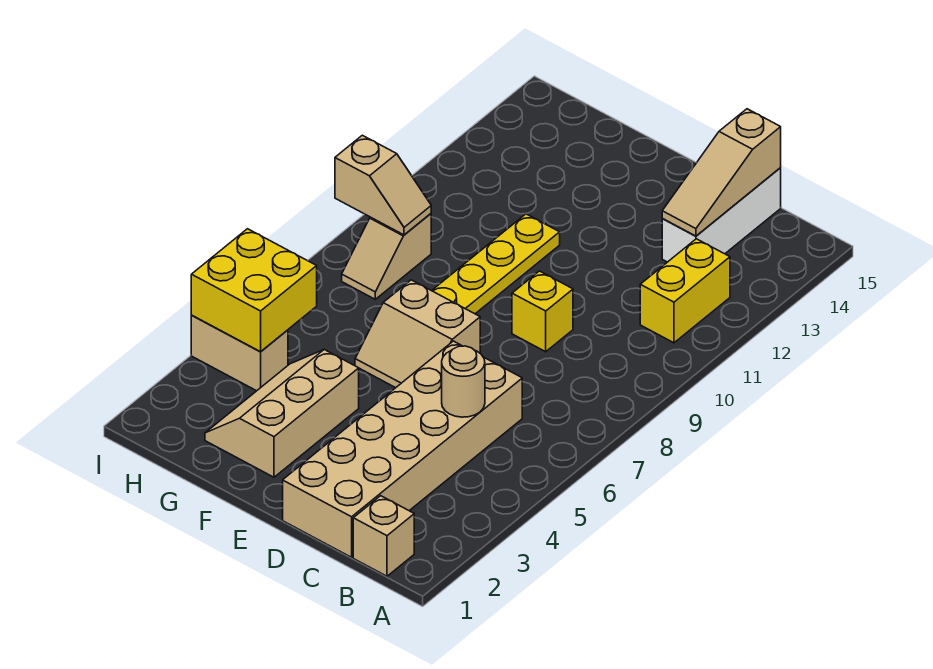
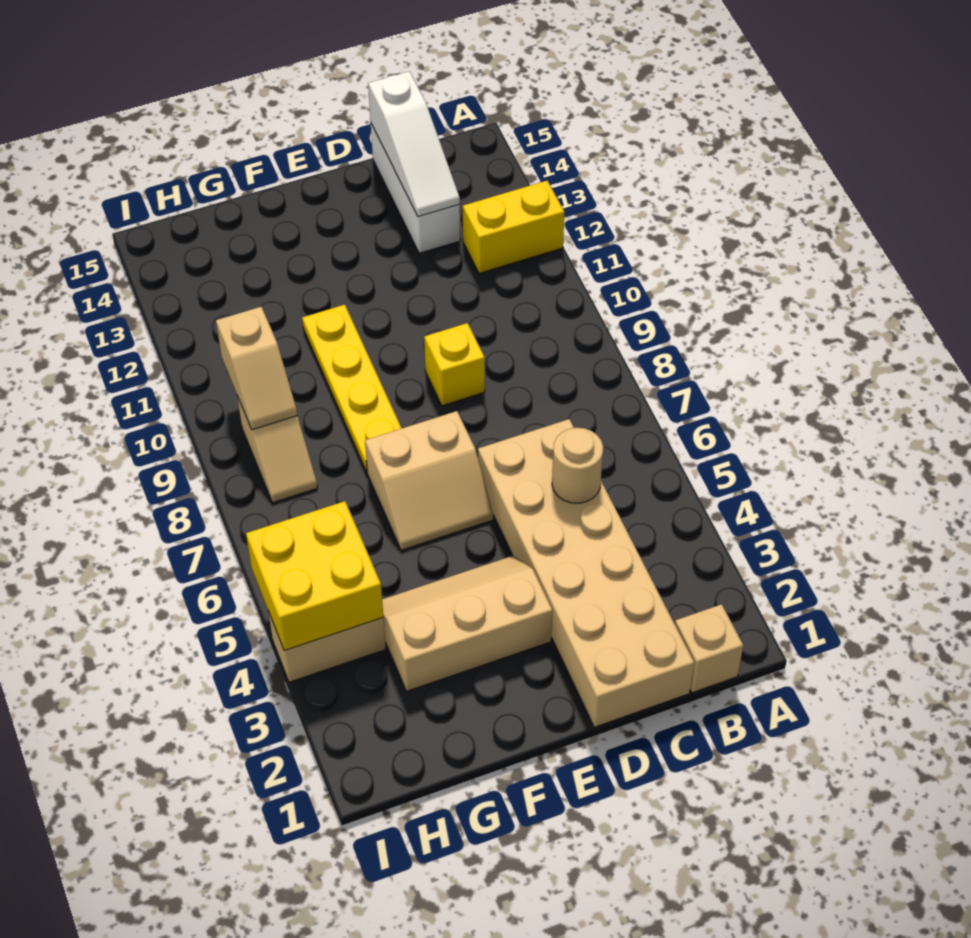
yellow brick B11:B12 level 1 -> yellow brick A12:B12 level 1
tan slope C13:C15 level 2 top 15 -> white slope C13:C15 level 2 top 15
tan slope F2:G4 level 1 top F -> tan slope E3:G4 level 1 top 3
tan slope H9:I9 level 2 top I -> tan slope H9:H10 level 2 top 10

